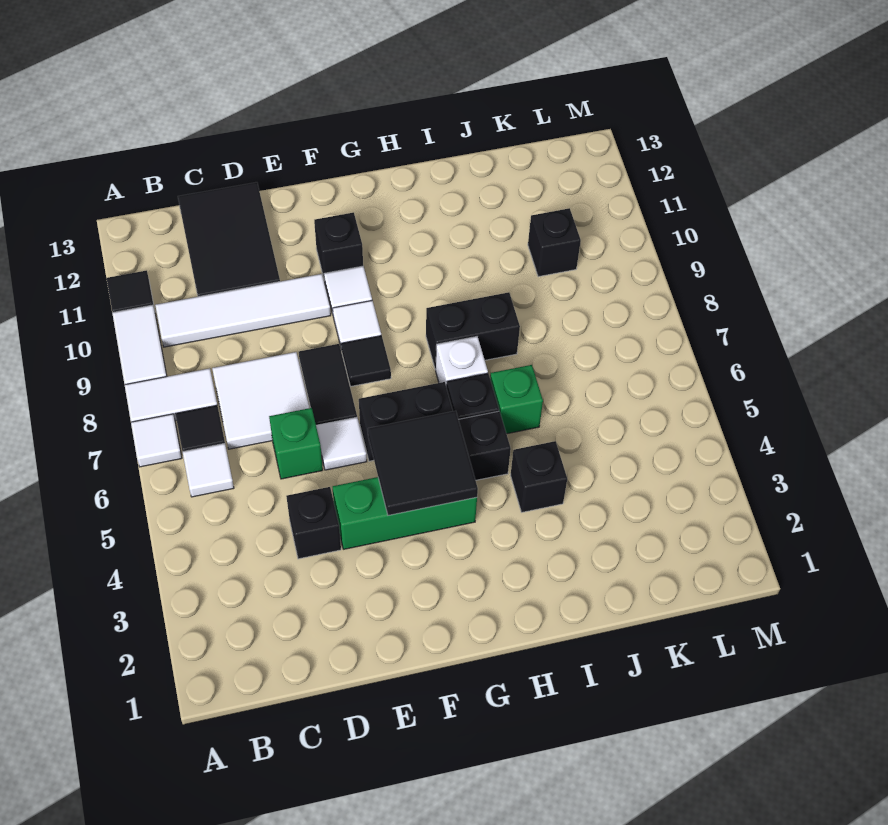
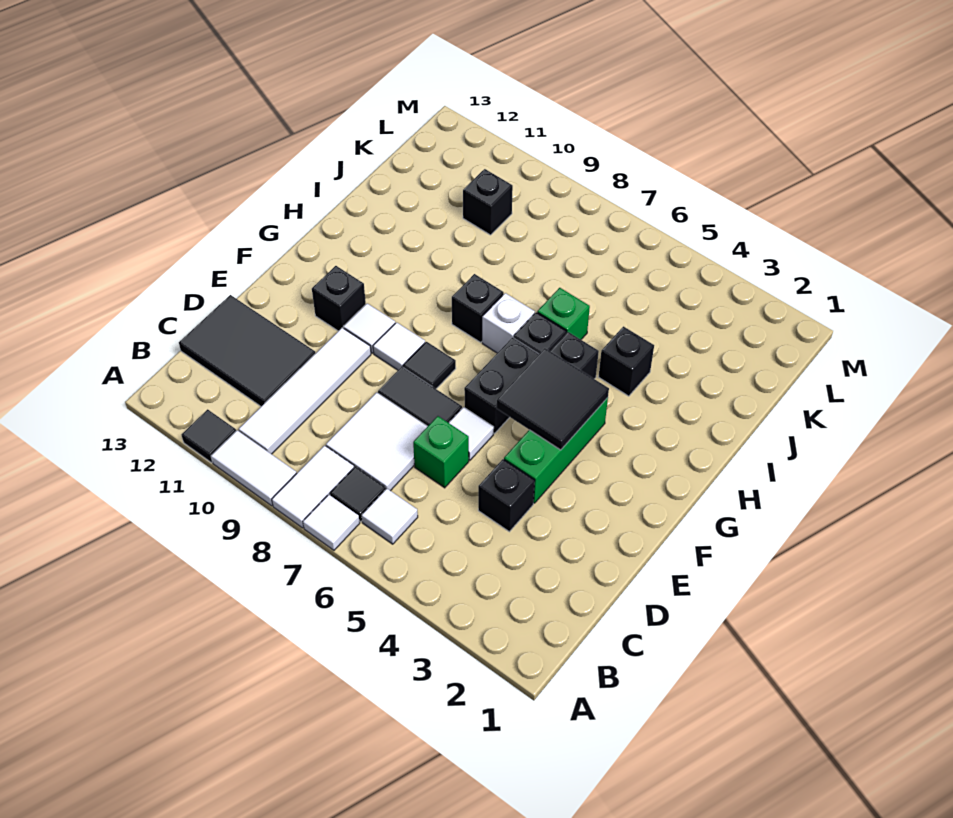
black brick H8:I8 level 1 -> black brick H8 level 1

